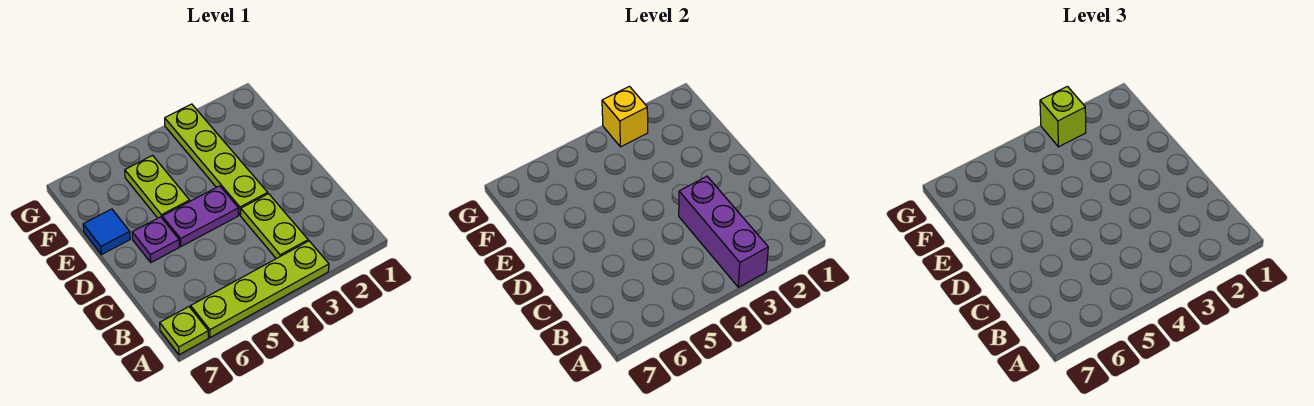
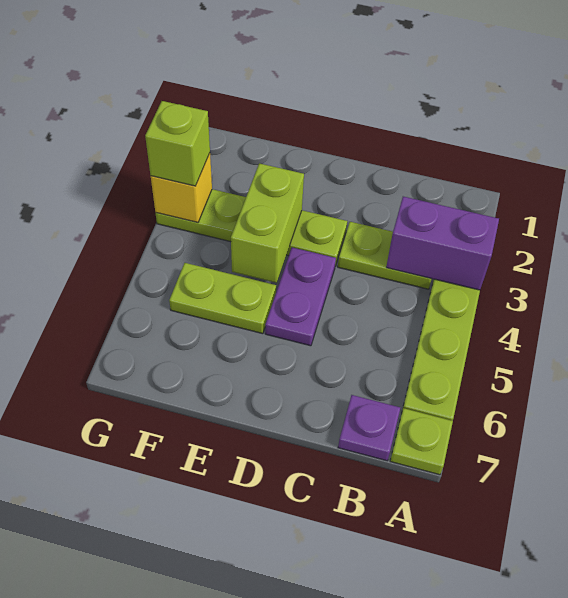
purple brick A3:C3 level 2 -> purple brick A3:B3 level 2
purple plate D6 level 1 -> purple plate B7 level 1
none -> lime brick E3:E4 level 2
blue tile E7 level 1 -> none

